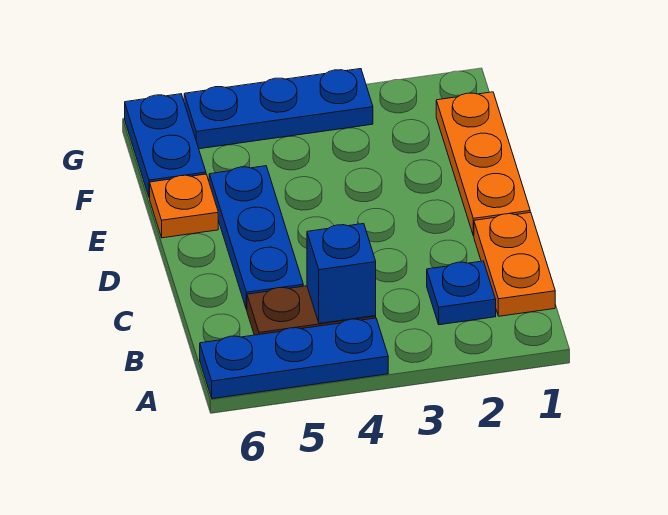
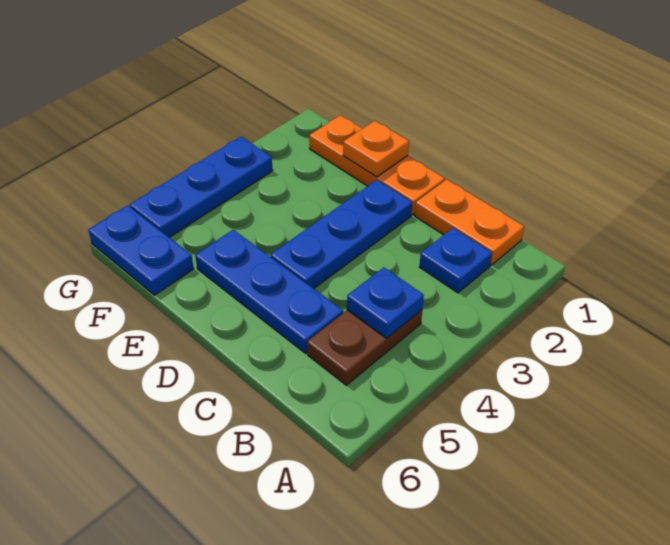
blue plate A4:A6 level 1 -> blue plate D2:D4 level 1
blue brick B4 level 2 -> blue plate B4 level 2
orange plate E6 level 1 -> orange plate E1 level 2

